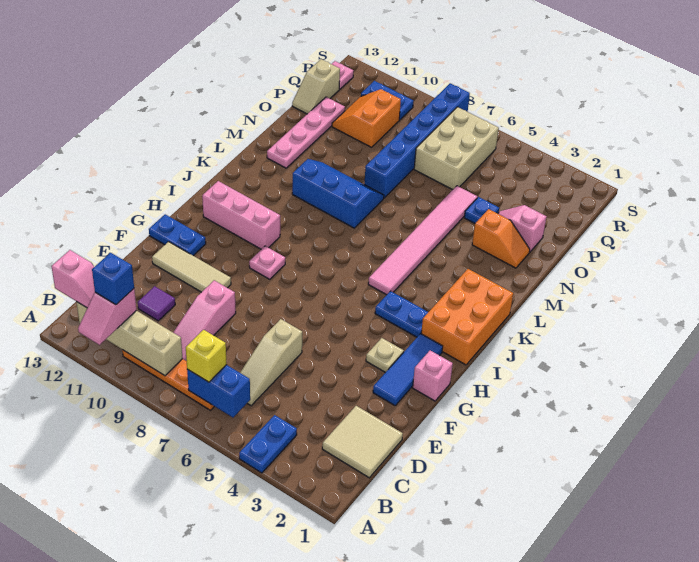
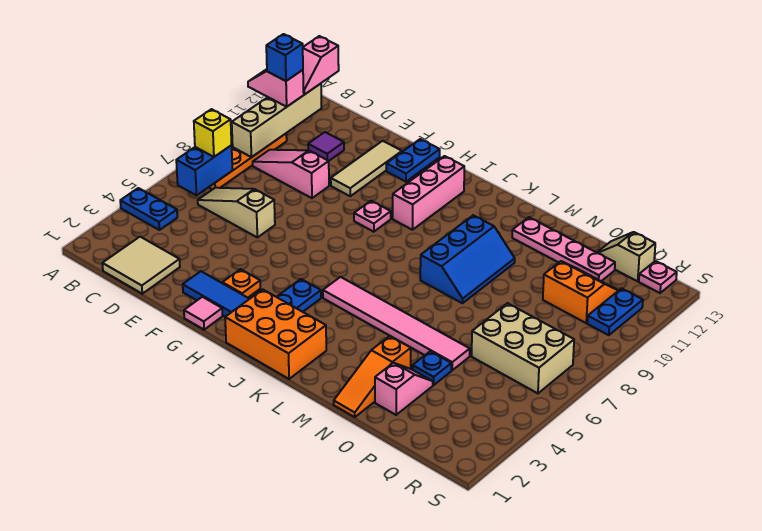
pink brick G1 level 1 -> pink tile G1 level 1
tan plate G3 level 1 -> orange plate G3 level 1
orange slope N2:N3 level 1 top 3 -> orange slope N1:N3 level 1 top 3
blue brick N8:S8 level 1 -> none

